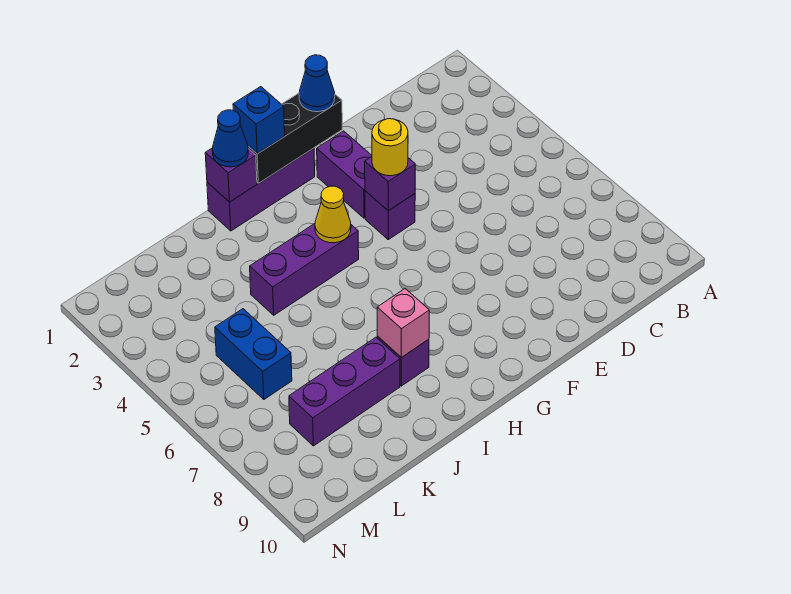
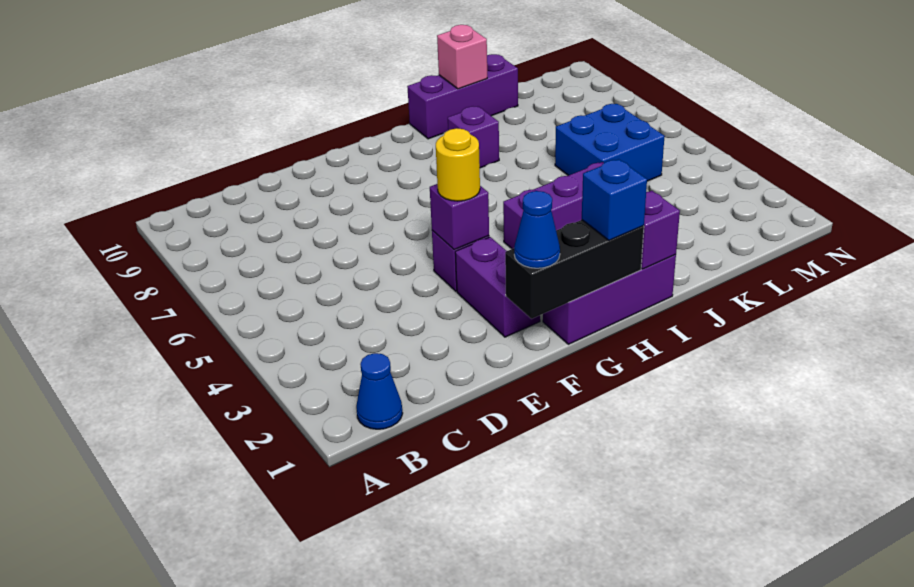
yellow cone H4 level 2 -> none
blue cone I1 level 3 -> blue cone B1 level 1
pink brick I8 level 2 -> pink brick J10 level 2
purple brick J8:L8 level 1 -> purple brick I10:K10 level 1
blue brick L5:L6 level 1 -> blue brick K5:L6 level 1

